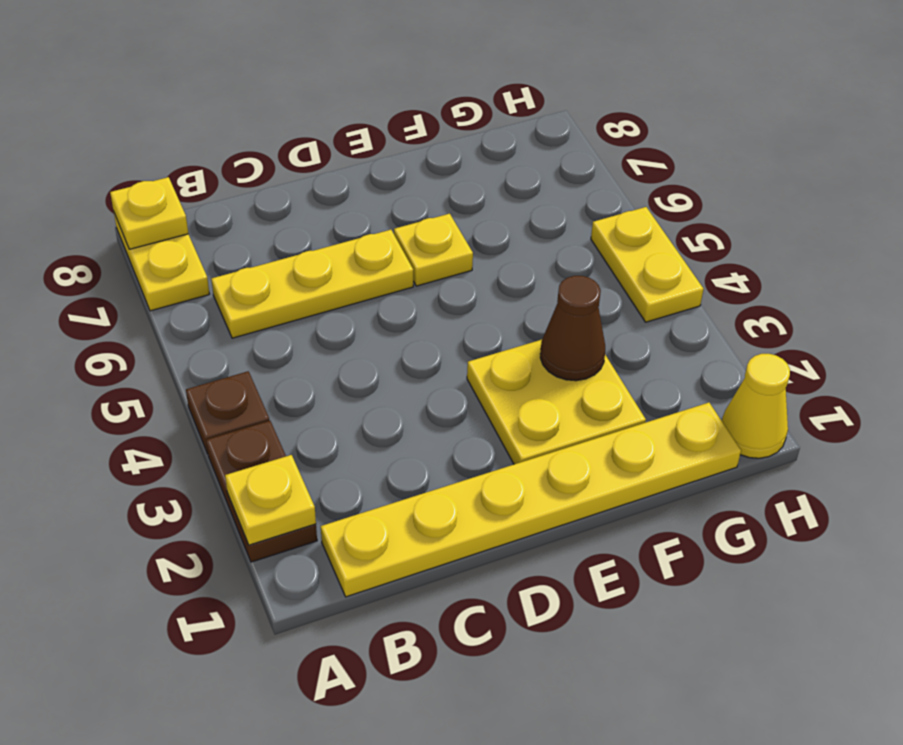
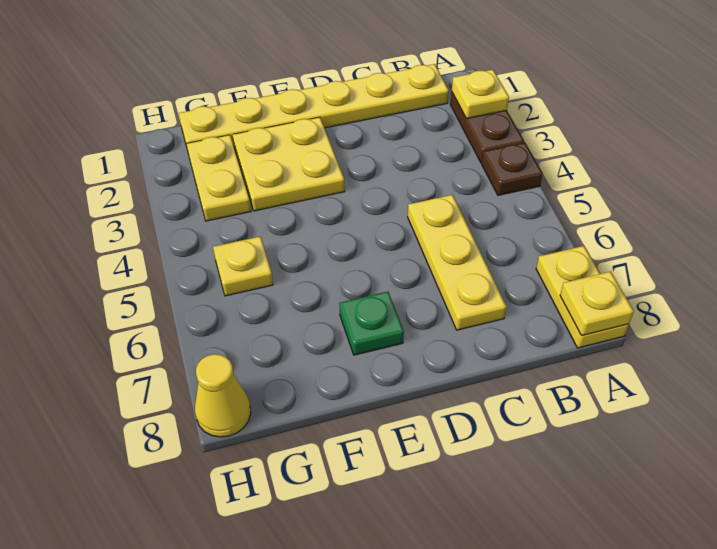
yellow plate B6:D6 level 1 -> yellow plate C5:C7 level 1
yellow plate E6 level 1 -> yellow plate G5 level 1
none -> green plate E7 level 1
brown cone F3 level 2 -> none
yellow cone H1 level 1 -> yellow cone H8 level 1
yellow plate H4:H5 level 1 -> yellow plate G2:G3 level 1

